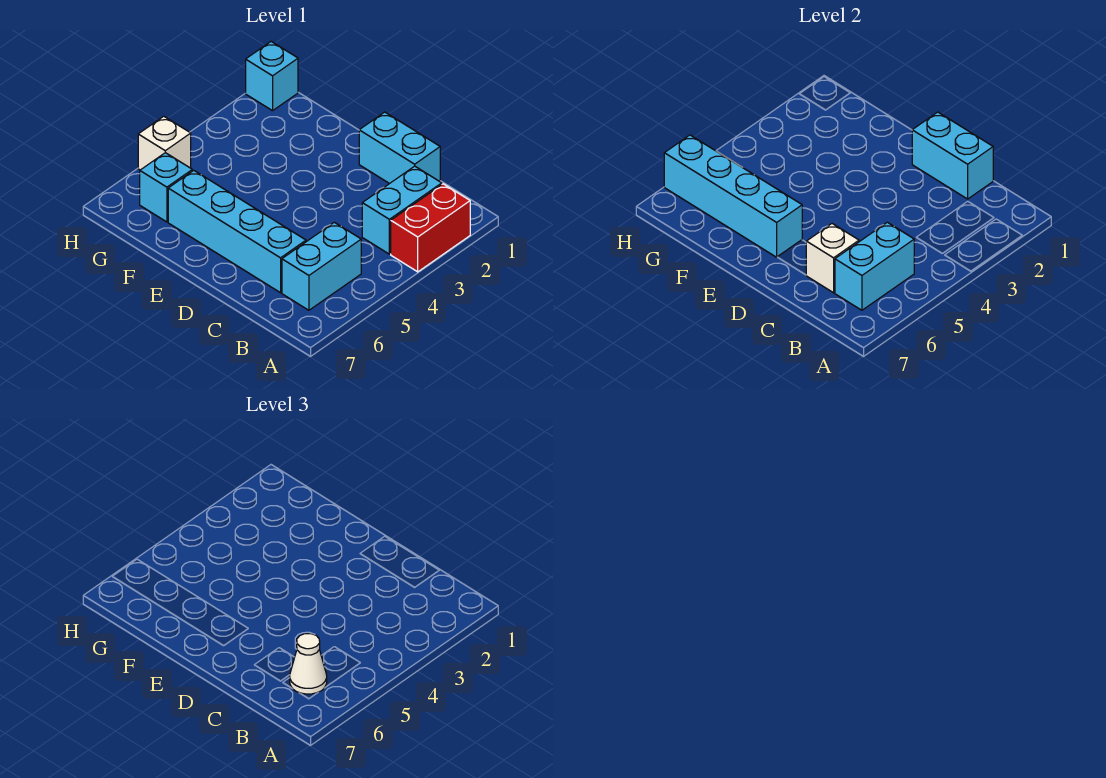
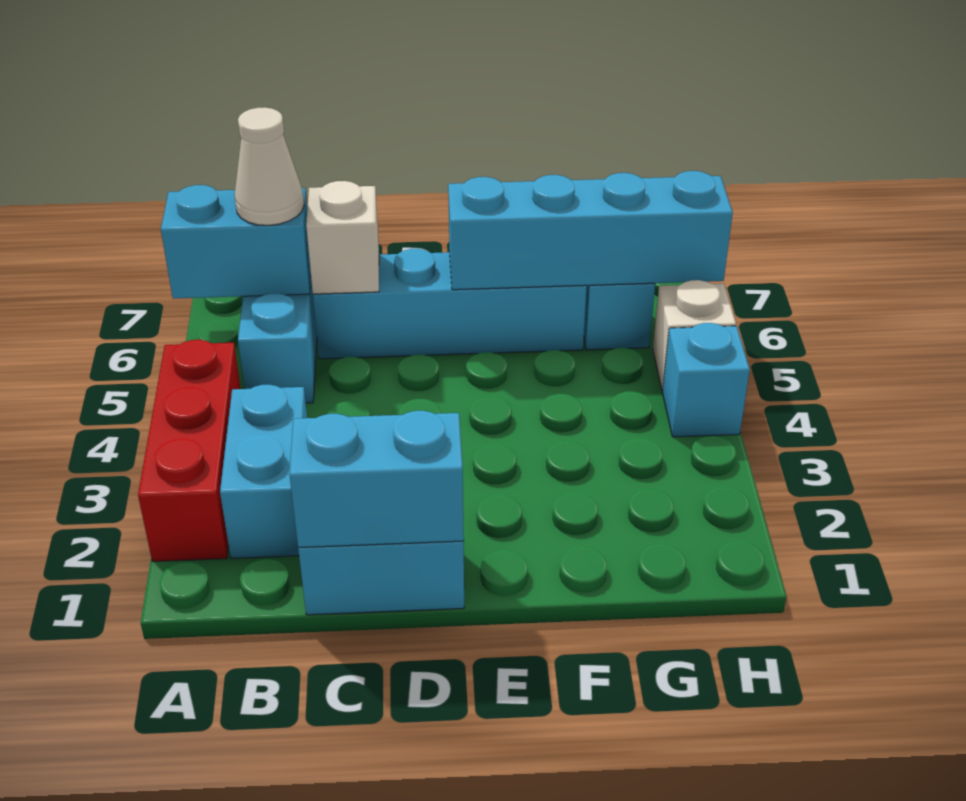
red brick A2:A3 level 1 -> red brick A2:A4 level 1
cyan brick B5:B6 level 2 -> cyan brick A6:B6 level 2
cyan brick H1 level 1 -> cyan brick H4 level 1

